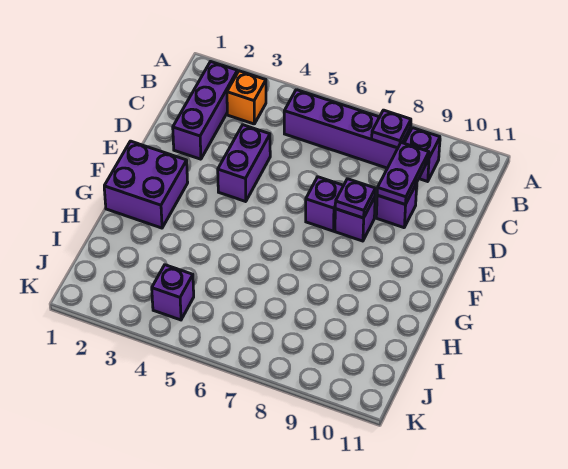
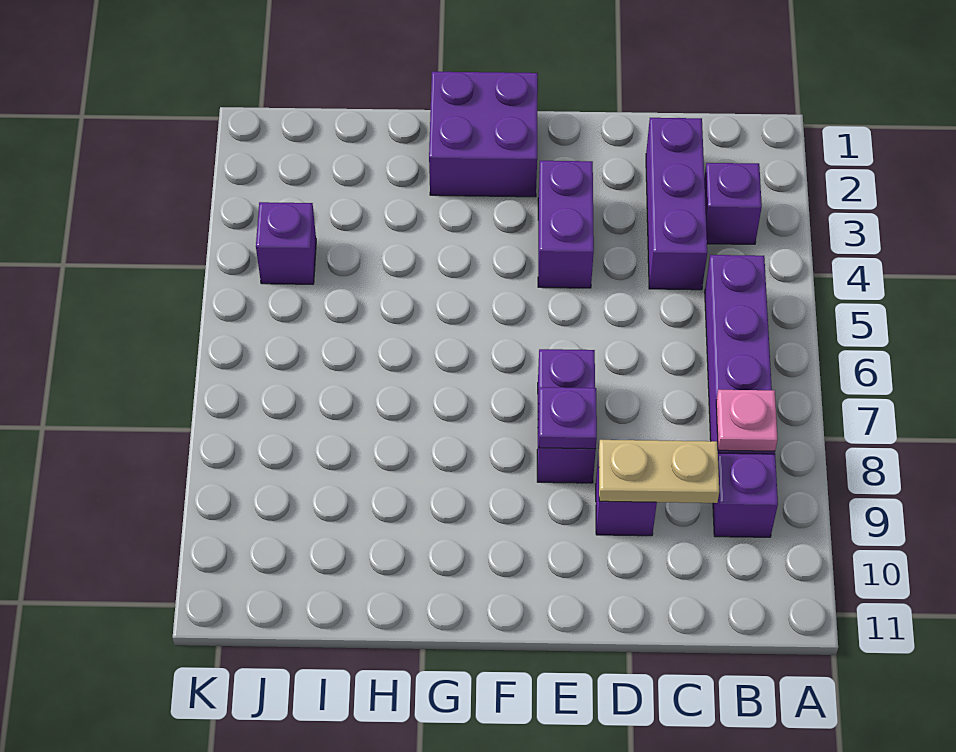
purple brick B2:D2 level 1 -> purple brick C2:C4 level 1
orange brick B3 level 1 -> purple brick B3 level 1
purple plate B8 level 2 -> pink plate B8 level 2
purple plate C9:D9 level 2 -> tan plate C9:D9 level 2
purple brick D4:E4 level 1 -> purple brick E3:E4 level 1

